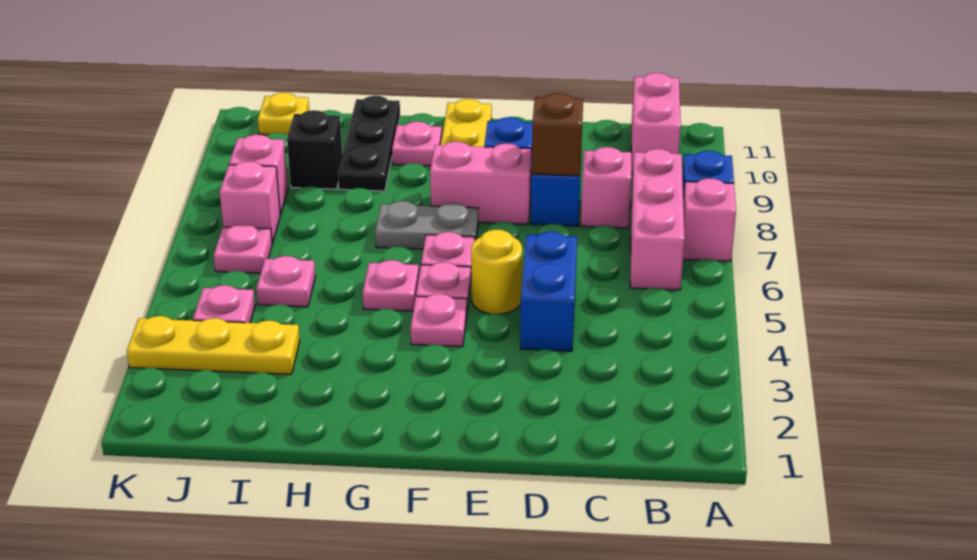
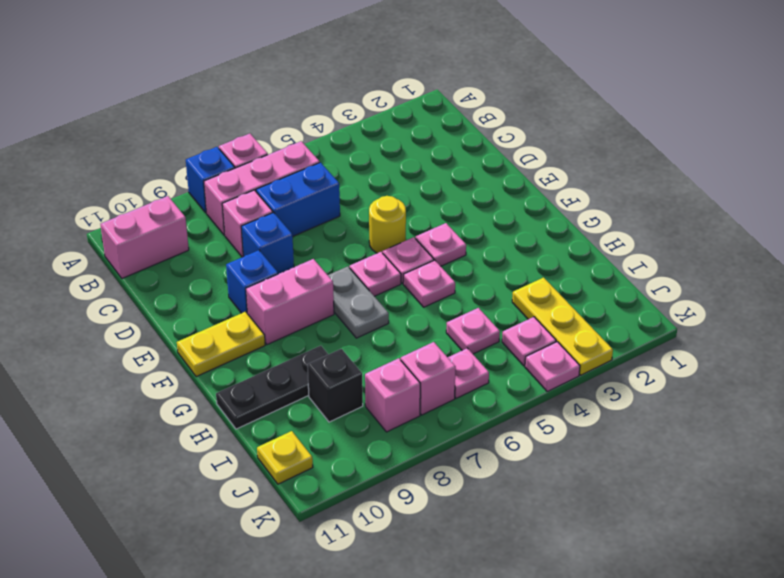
blue brick D4:D5 level 1 -> blue brick C6:C7 level 1
brown brick D8 level 2 -> none
pink brick E8:F8 level 1 -> pink brick F8:F9 level 1
pink plate G10 level 1 -> pink plate K4 level 1

